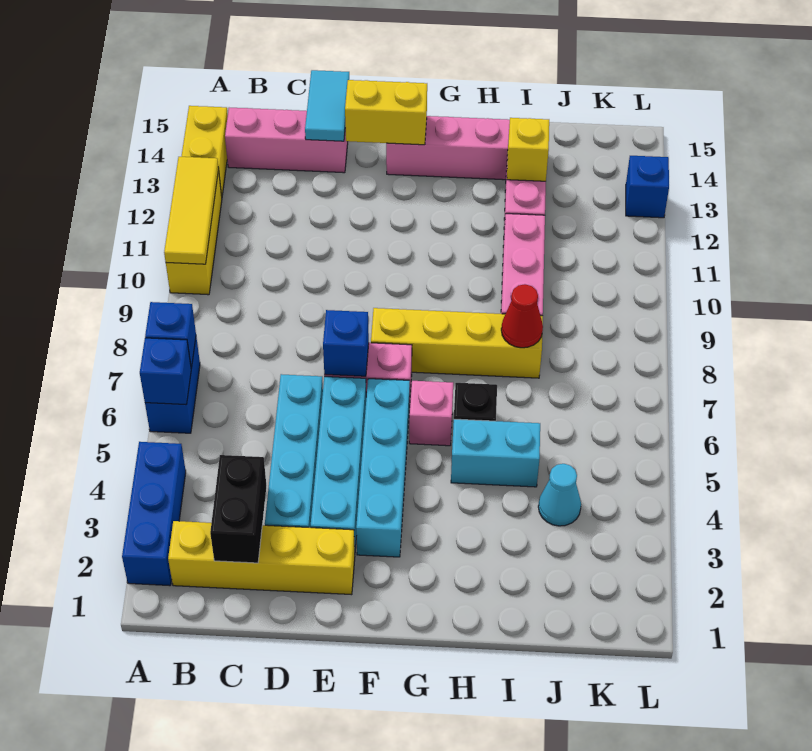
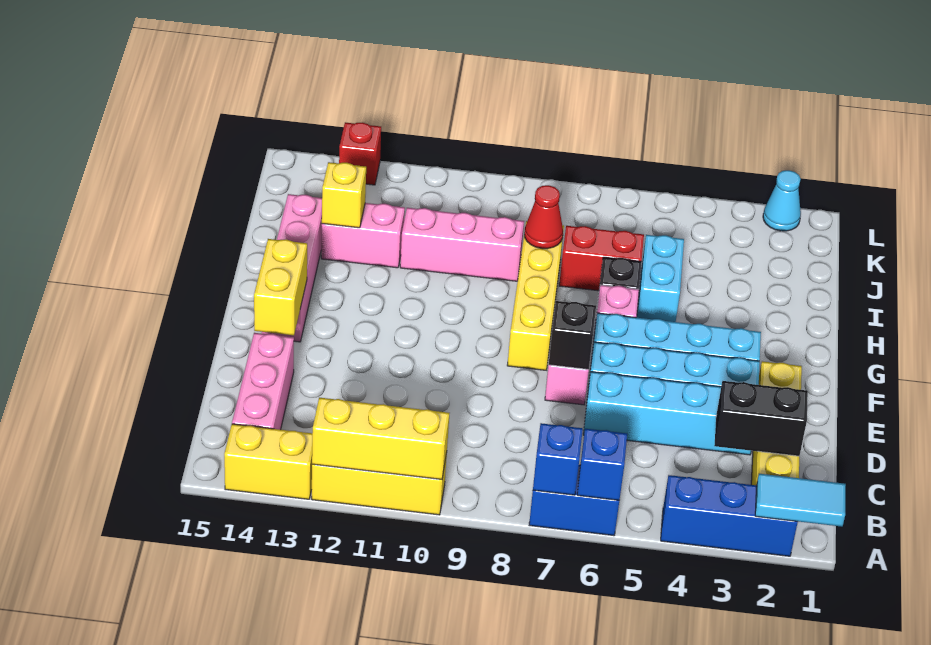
yellow tile A10:A12 level 2 -> yellow brick A10:A12 level 2
cyan tile D14:D15 level 2 -> cyan tile A1:A2 level 2
blue brick E7 level 2 -> black brick E7 level 2
none -> red brick I6:I7 level 1
cyan cone J4 level 1 -> cyan cone L2 level 1
blue brick L13 level 1 -> red brick L13 level 1

